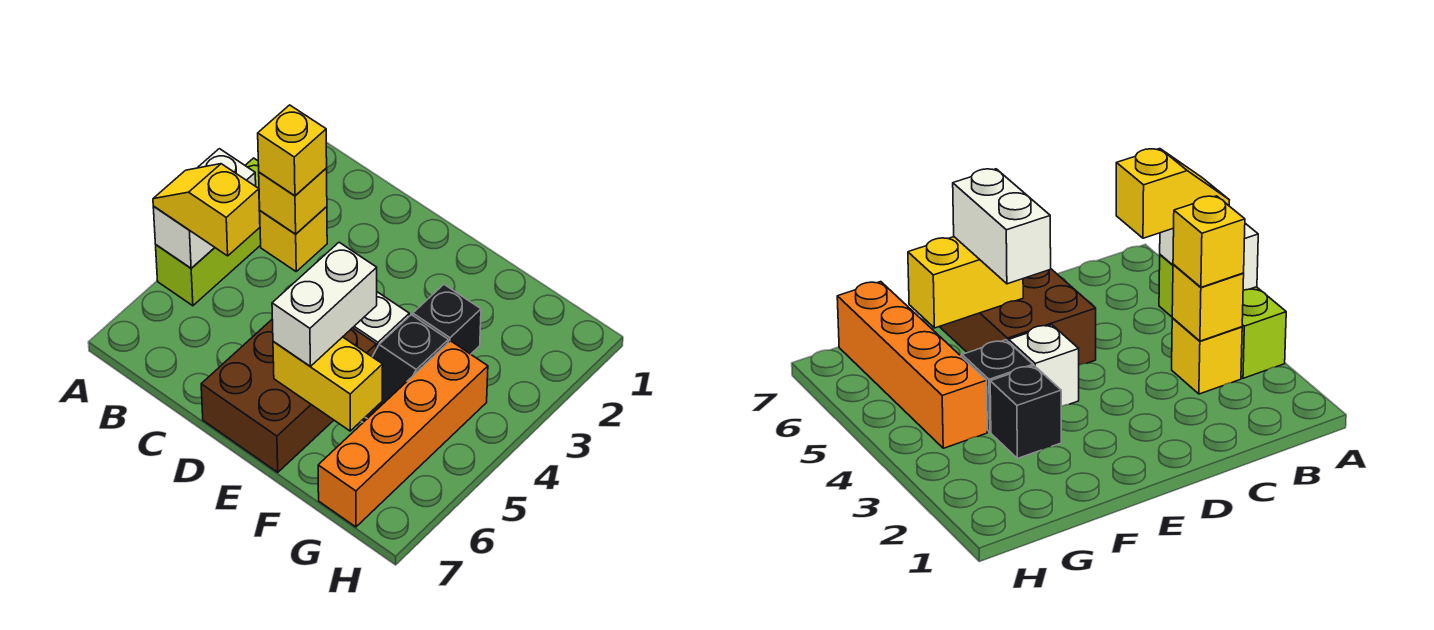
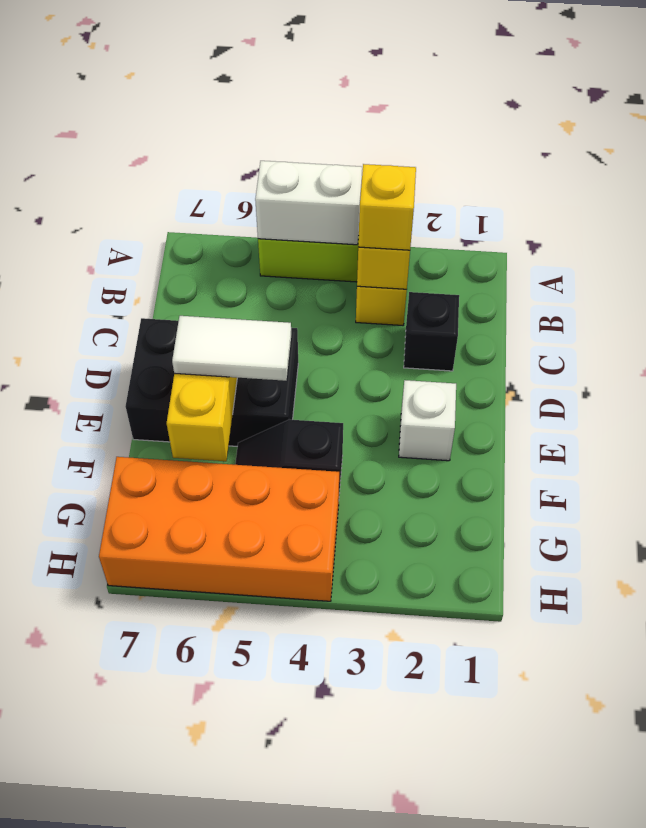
yellow slope A5:B5 level 3 top B -> none
brown brick D5:E7 level 1 -> black brick D5:E7 level 1
white brick E4 level 1 -> white brick E2 level 1
white brick E5:E6 level 3 -> white tile E5:E6 level 3
black brick F3 level 1 -> black brick C2 level 1
orange brick G4:G7 level 1 -> orange brick G4:H7 level 1

